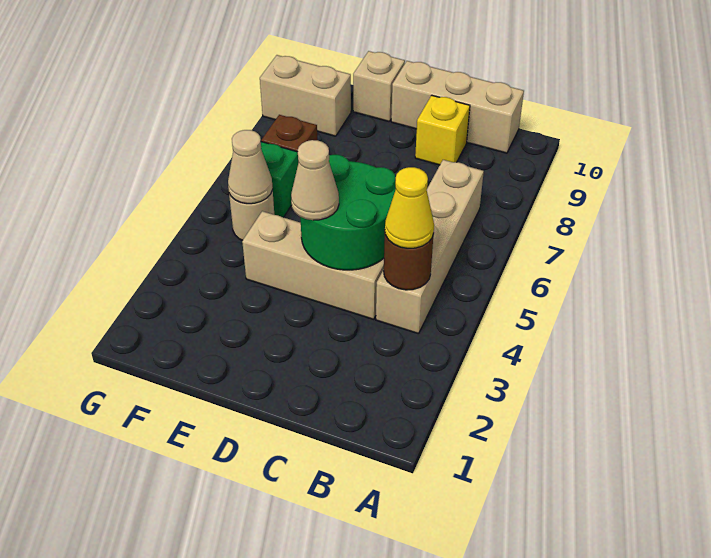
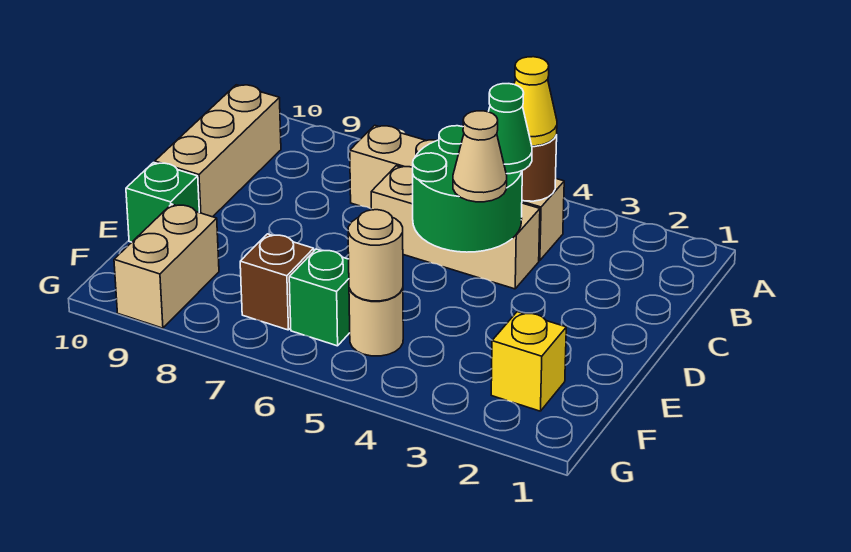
tan brick C4:E4 level 1 -> tan brick C4:C6 level 1
none -> green cone C4 level 3
yellow brick C9 level 1 -> yellow brick F2 level 1
tan brick E10 level 1 -> green brick E10 level 1
tan cone F5 level 2 -> tan round brick F5 level 2

